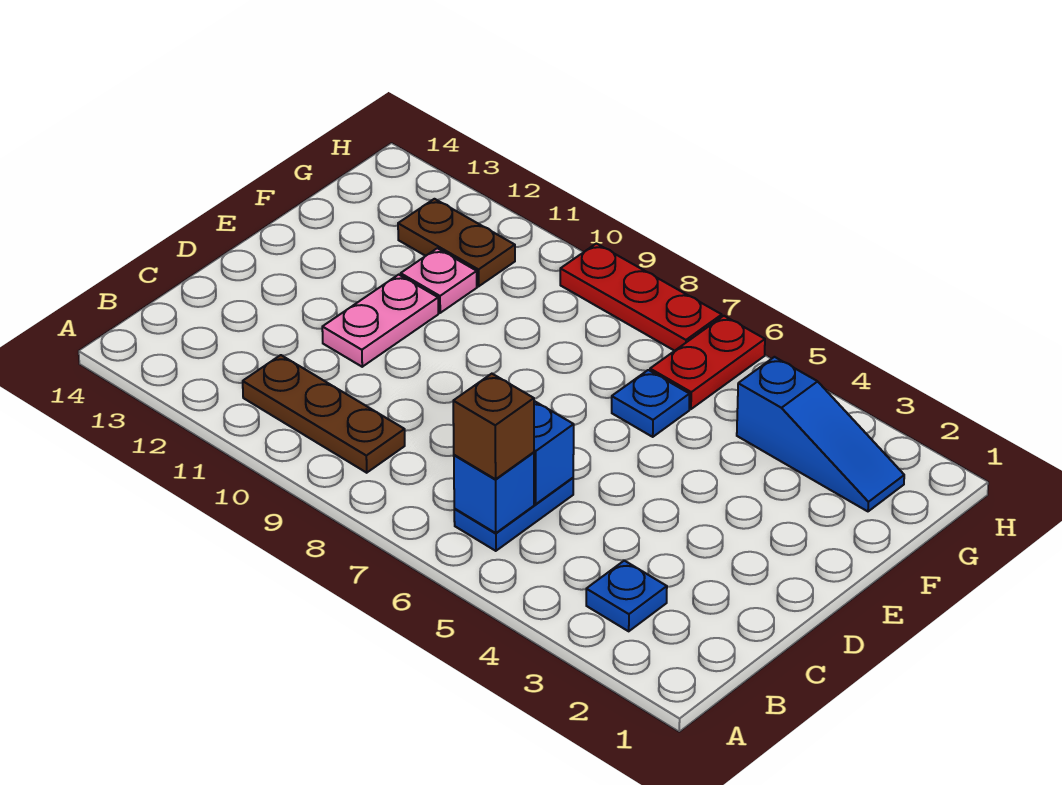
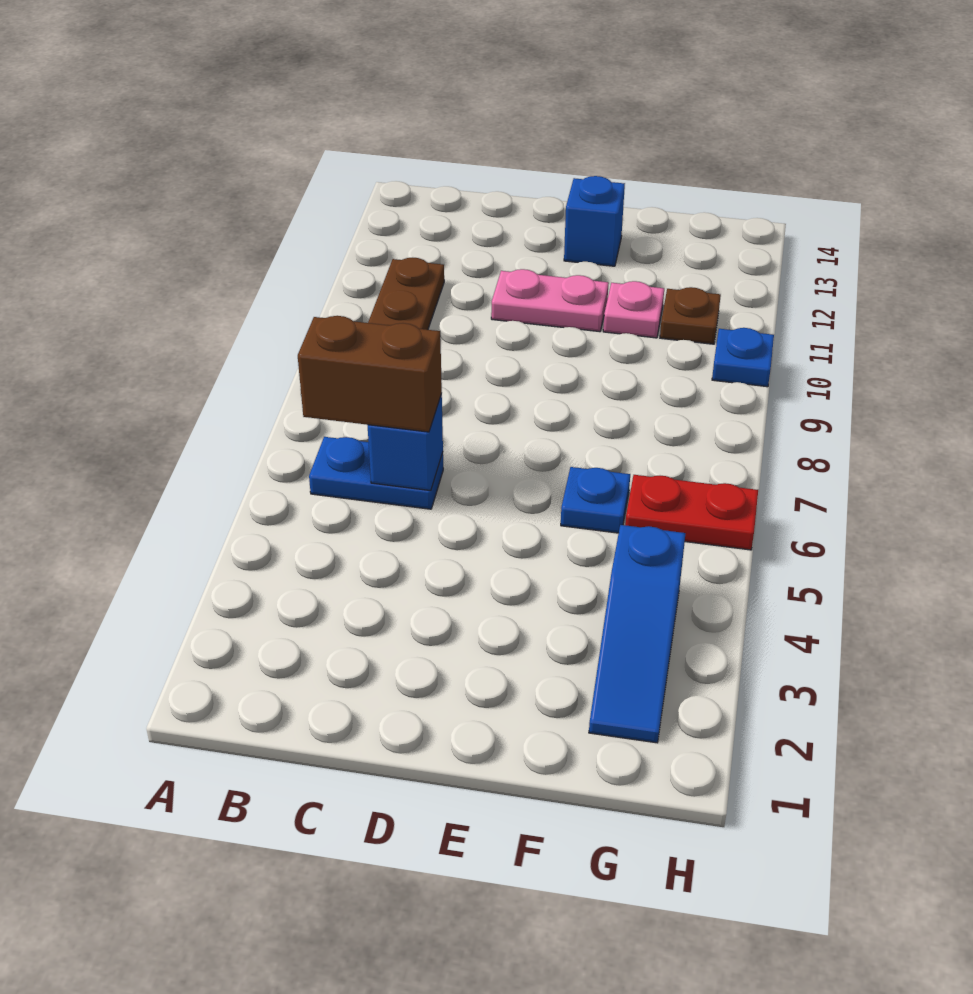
blue plate B3 level 1 -> blue plate H10 level 1
blue brick B6 level 2 -> blue brick E13 level 1
brown brick B6 level 3 -> brown brick B6:C6 level 3
brown plate G11:G12 level 1 -> brown plate G11 level 1
red plate H7:H9 level 1 -> none

